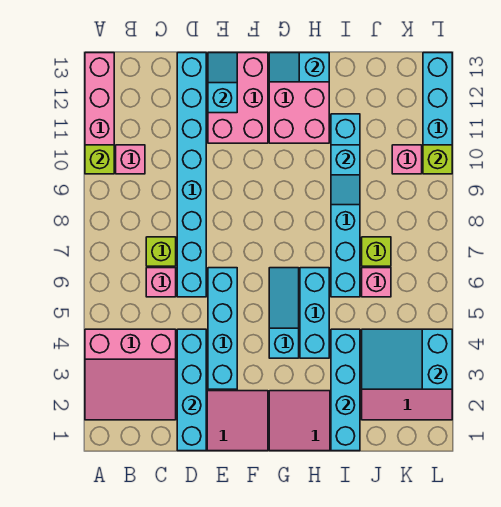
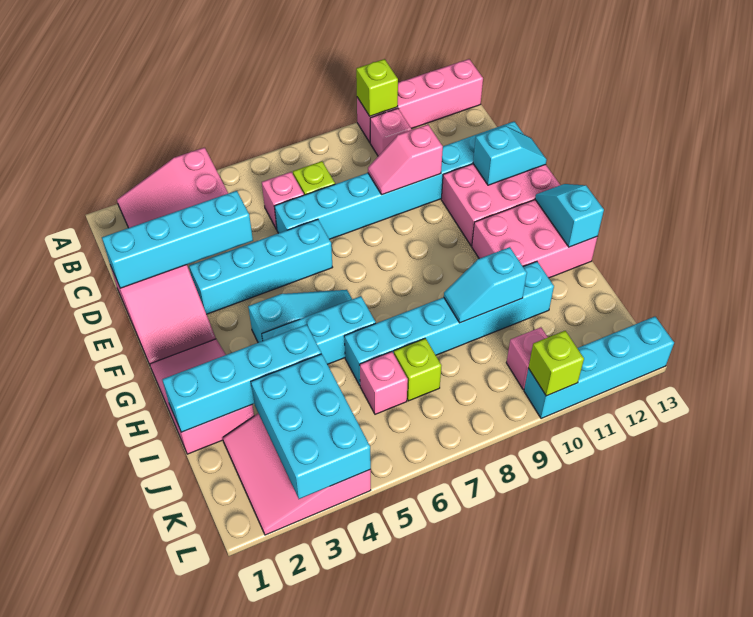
none -> pink slope D9:D10 level 2 top 10
cyan slope J3:L4 level 2 top L -> cyan brick J3:L4 level 2

